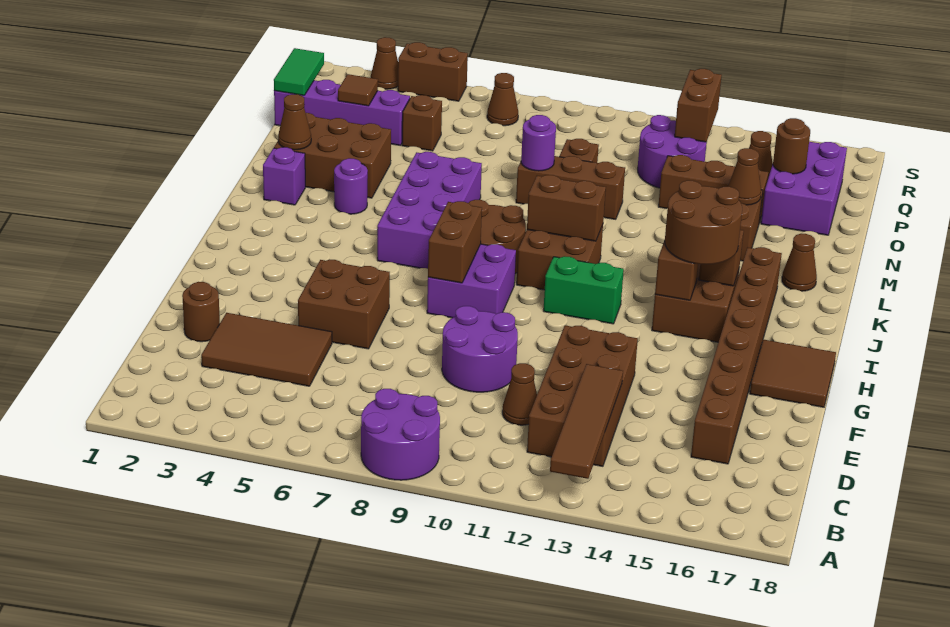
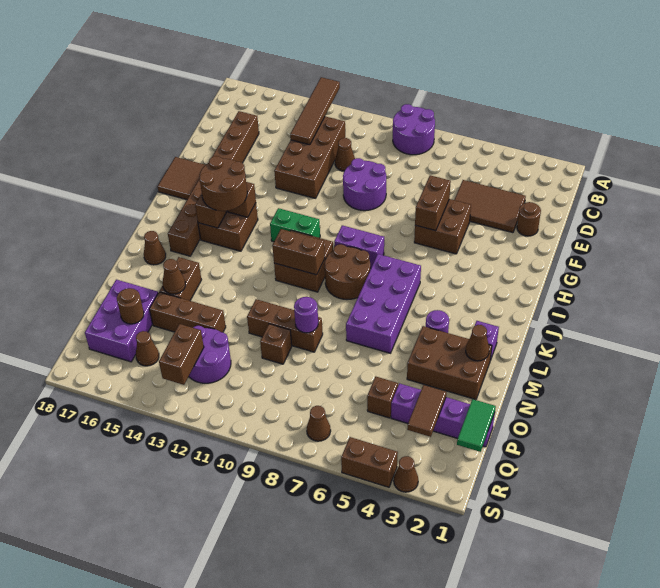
purple brick H8:I9 level 1 -> purple brick I8:I9 level 1
brown brick H8:I8 level 2 -> brown brick F6:G6 level 2
brown tile P3 level 2 -> brown tile P3:Q3 level 2

